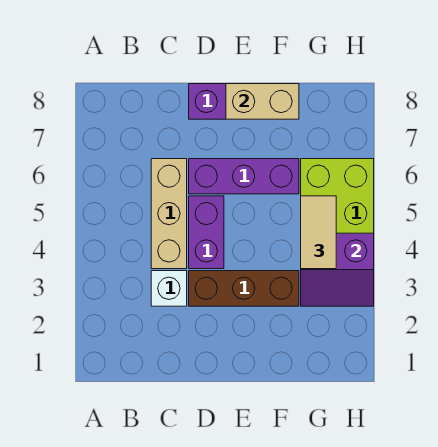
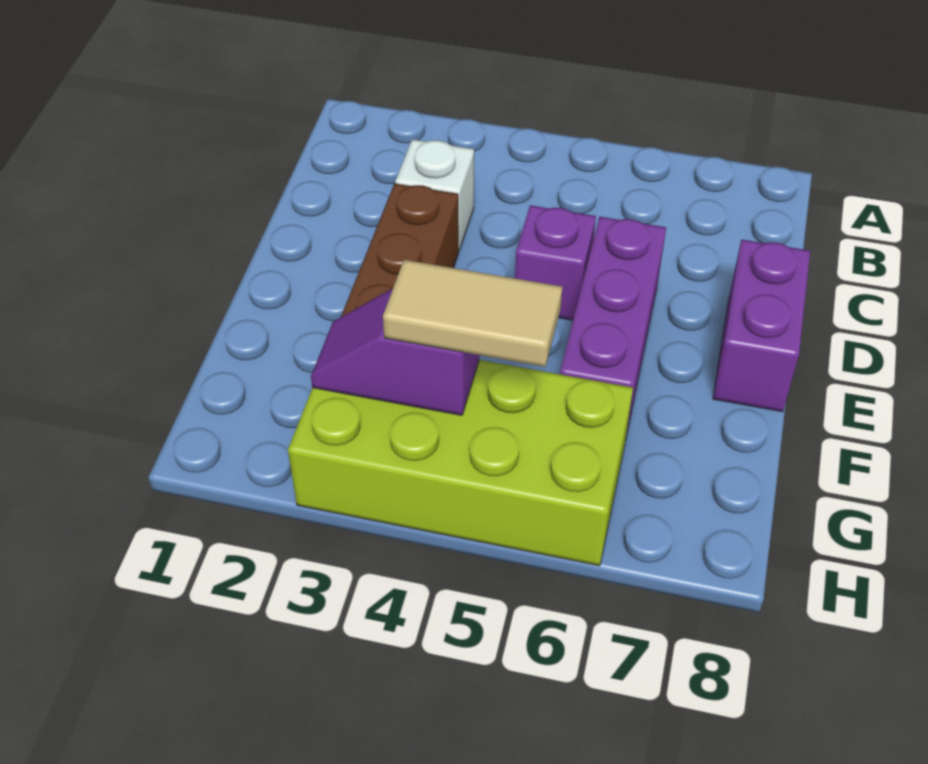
tan brick C4:C6 level 1 -> none
purple brick D4:D5 level 1 -> purple brick D5 level 1
tan brick E8:F8 level 2 -> none
purple slope G3:H4 level 2 top 4 -> purple slope G3:G4 level 2 top 4

